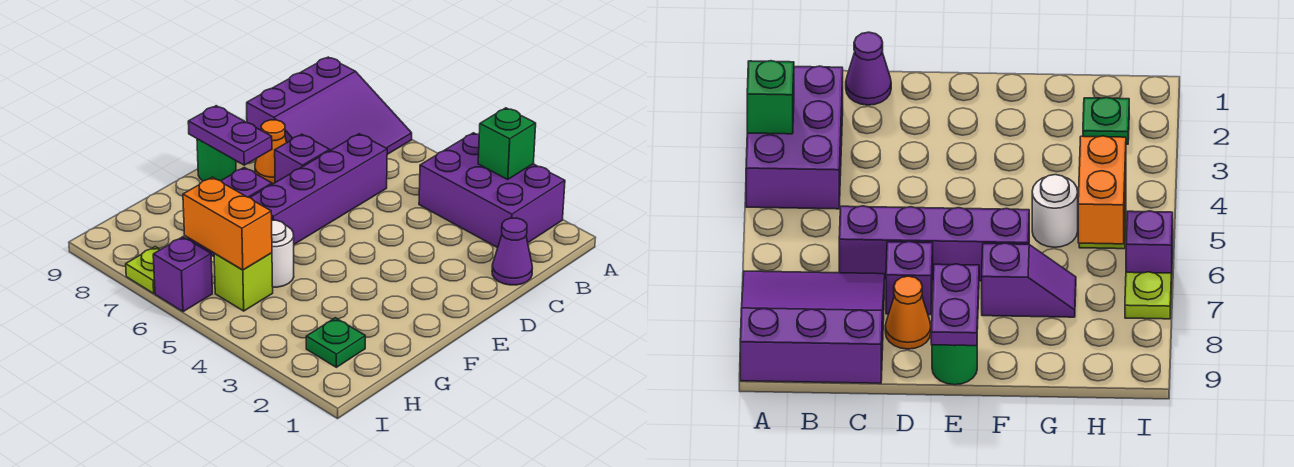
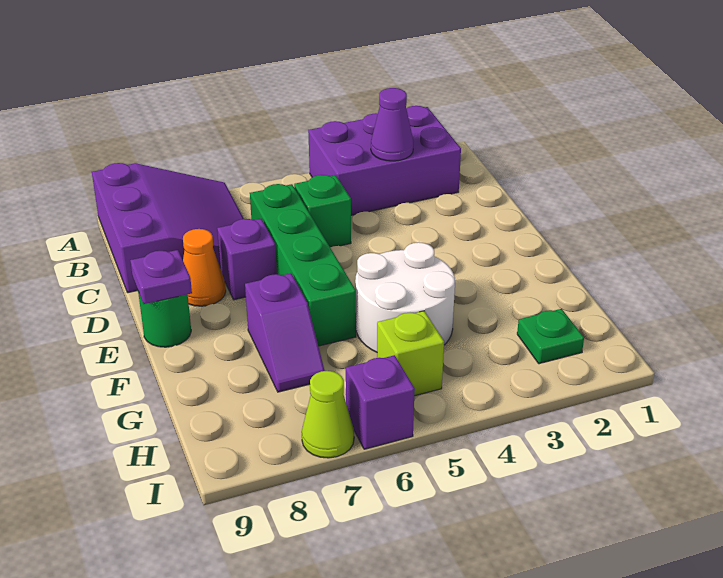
green brick A3 level 2 -> green brick C5 level 1
purple cone C1 level 1 -> purple cone B3 level 2
purple brick C6:F6 level 1 -> green brick C6:F6 level 1
purple plate E8:E9 level 2 -> purple plate E9 level 2
white round brick G5 level 1 -> white round brick F4:G5 level 1
orange brick H5:H6 level 2 -> none
lime plate I7 level 1 -> lime cone I7 level 1

